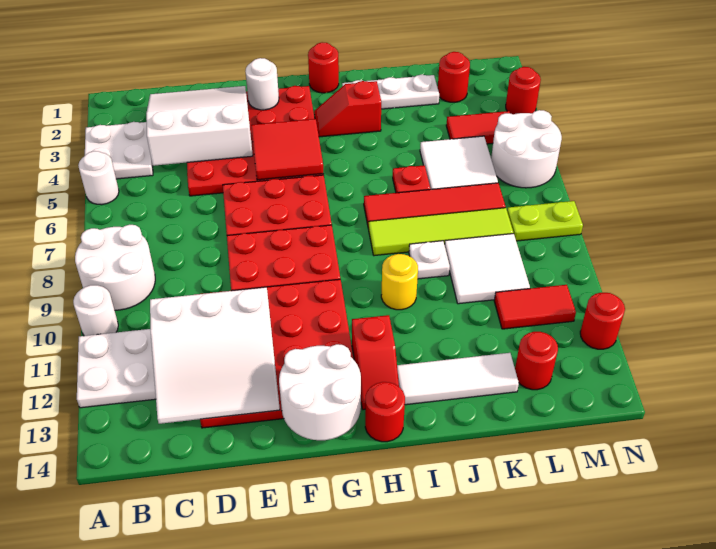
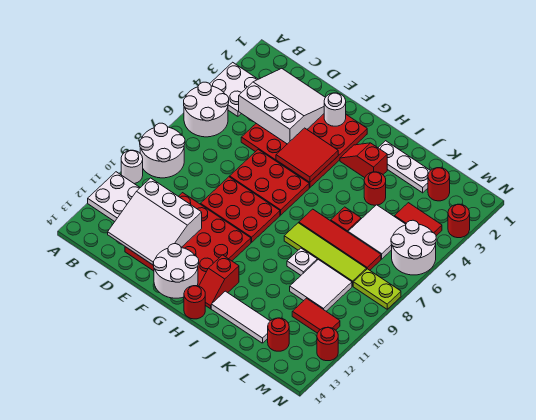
white round brick A5 level 1 -> white round brick A5:B6 level 1
red round brick H1 level 1 -> red round brick J4 level 1
yellow round brick I10 level 1 -> none

